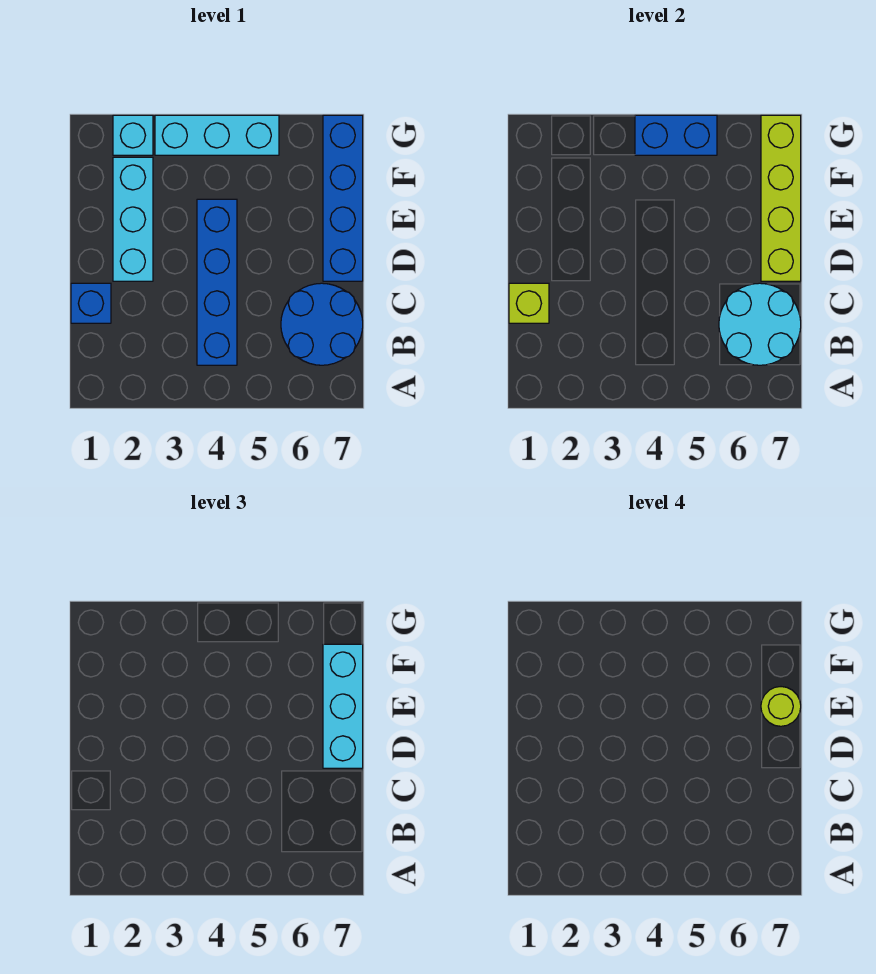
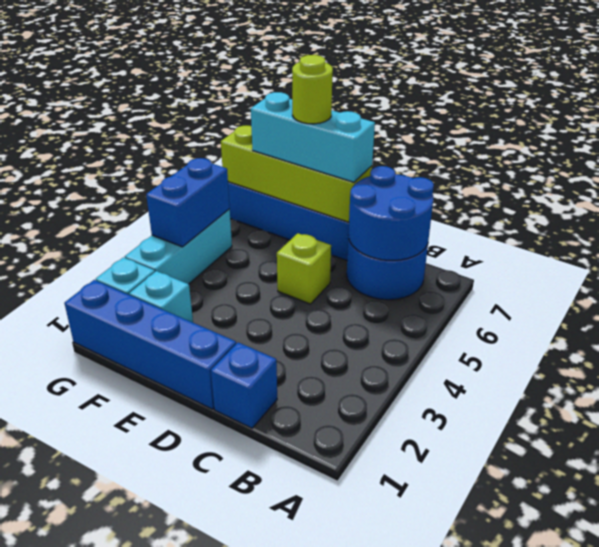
blue brick B4:E4 level 1 -> blue brick D1:G1 level 1
cyan round brick B6:C7 level 2 -> blue round brick B6:C7 level 2
lime brick C1 level 2 -> lime brick D5 level 1
cyan brick D2:F2 level 1 -> cyan brick F2 level 1

